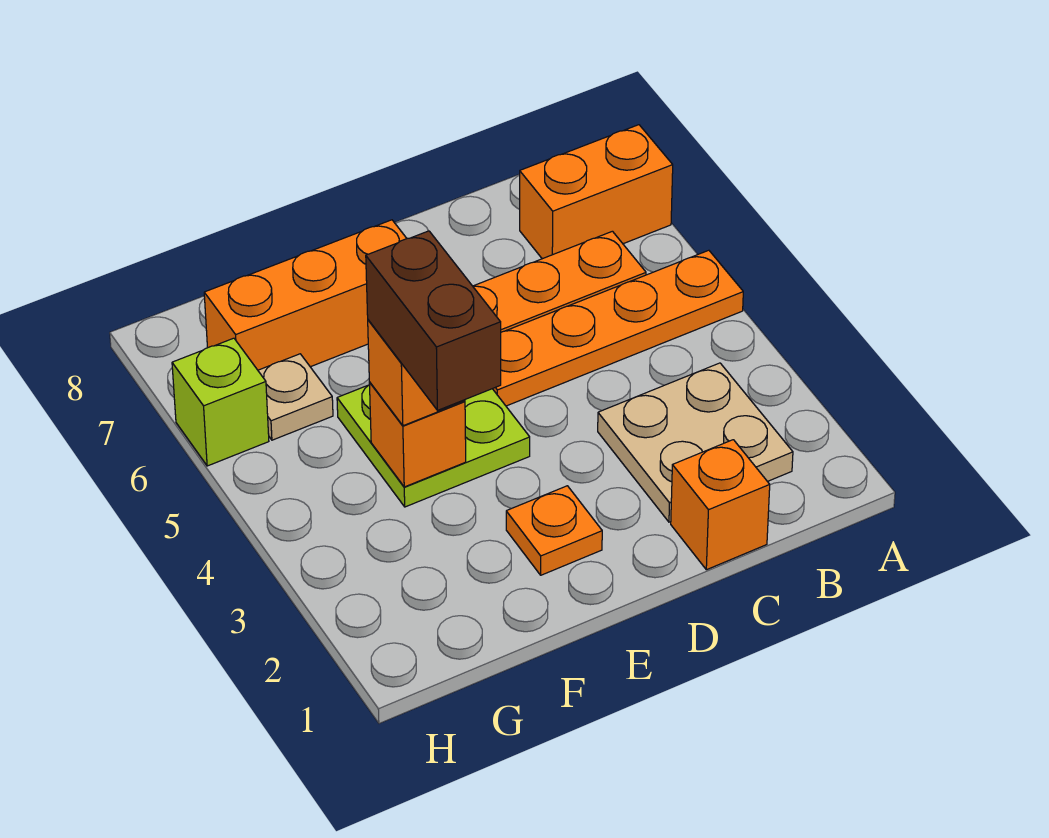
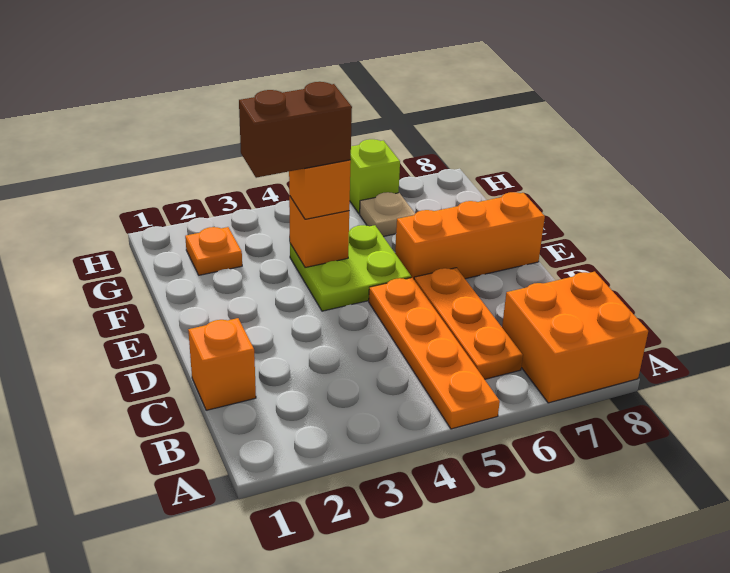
orange brick A7:B7 level 1 -> orange brick A7:B8 level 1
tan plate B2:C3 level 1 -> none
orange plate E2 level 1 -> orange plate G2 level 1
orange brick E7:G7 level 1 -> orange brick E6:E8 level 1

